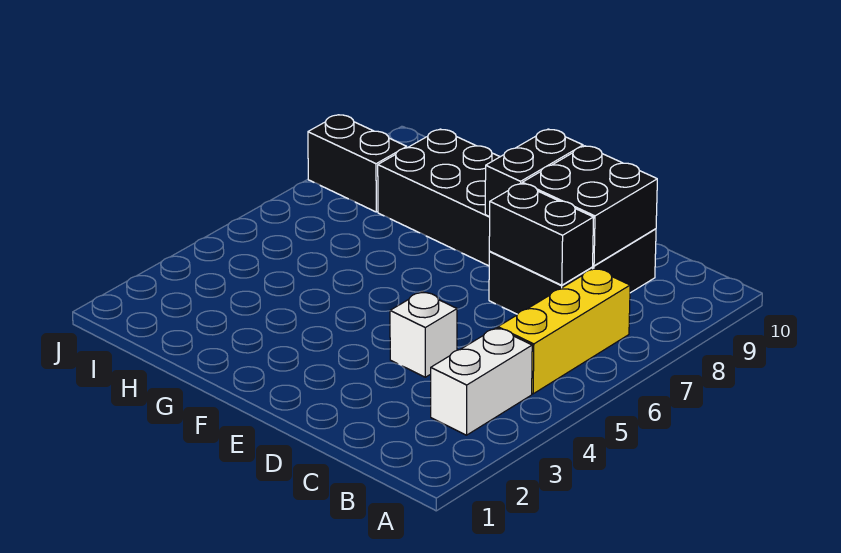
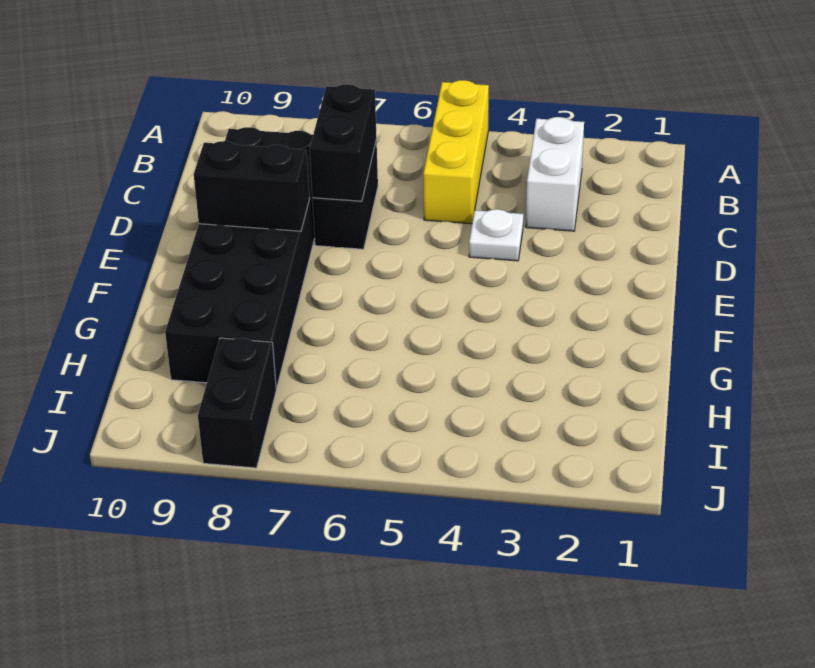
white brick B3:B4 level 1 -> white brick B3:C3 level 1
yellow brick B5:B7 level 1 -> yellow brick A5:C5 level 1
black brick C8:D9 level 2 -> none
white brick D4 level 1 -> white plate D4 level 1

